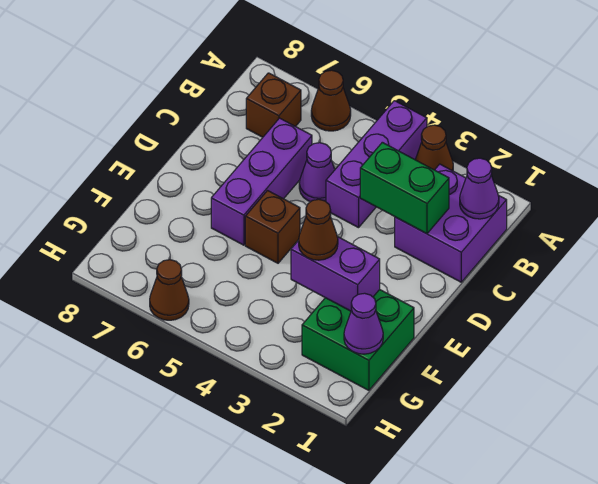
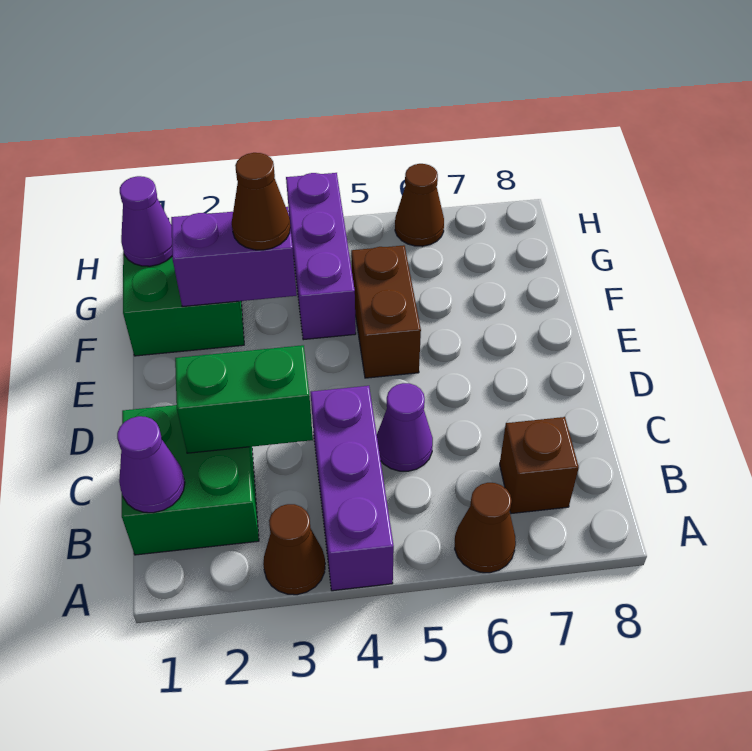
purple brick B1:C2 level 1 -> green brick B1:C2 level 1
purple brick C6:E6 level 1 -> purple brick F4:H4 level 1
brown brick E5 level 1 -> brown brick E5:F5 level 1

